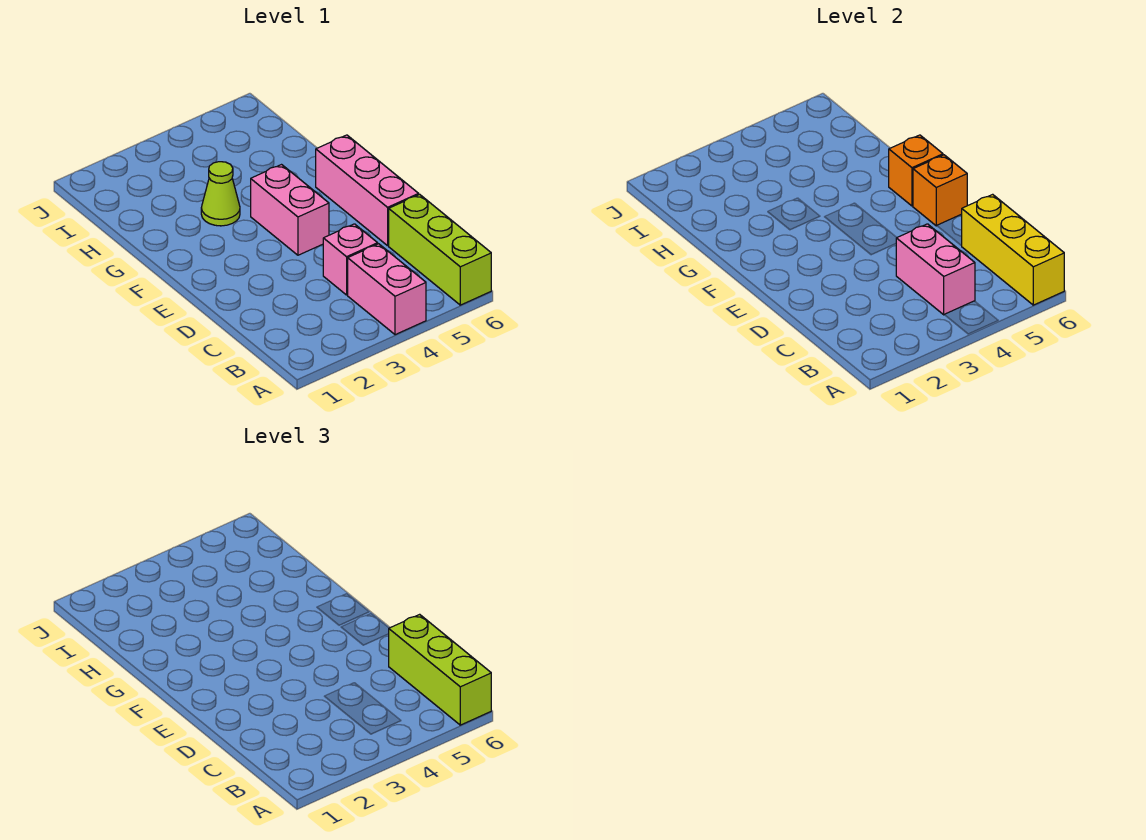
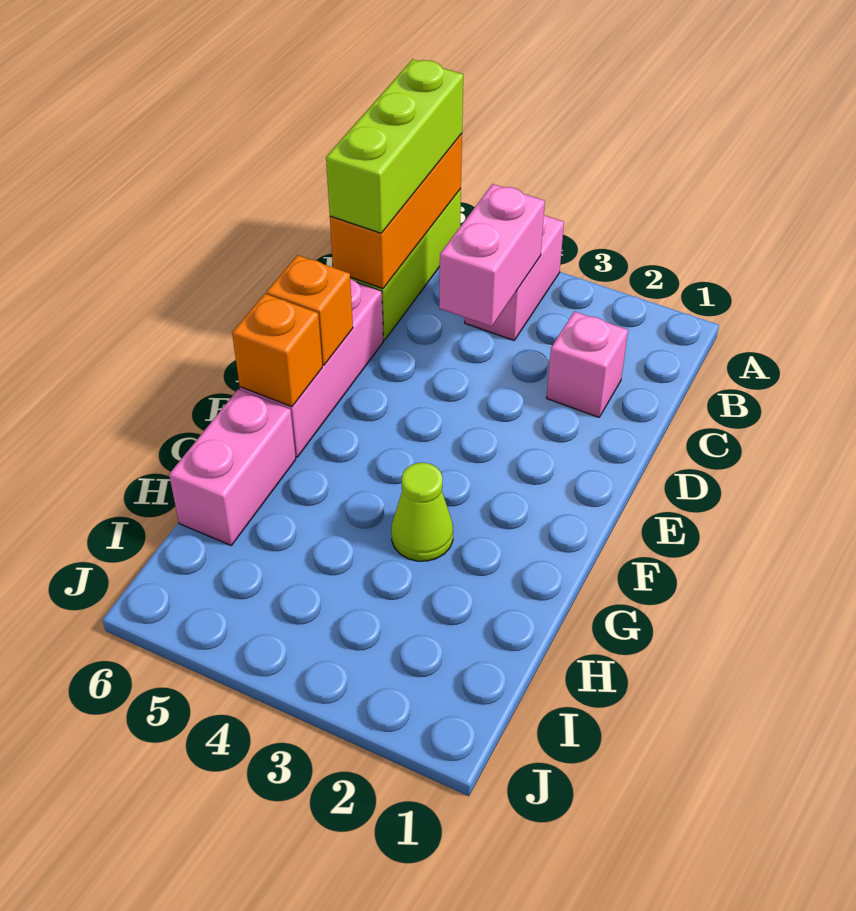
yellow brick A6:C6 level 2 -> orange brick A6:C6 level 2
pink brick C4 level 1 -> pink brick C2 level 1
pink brick E4:F4 level 1 -> pink brick G6:H6 level 1

